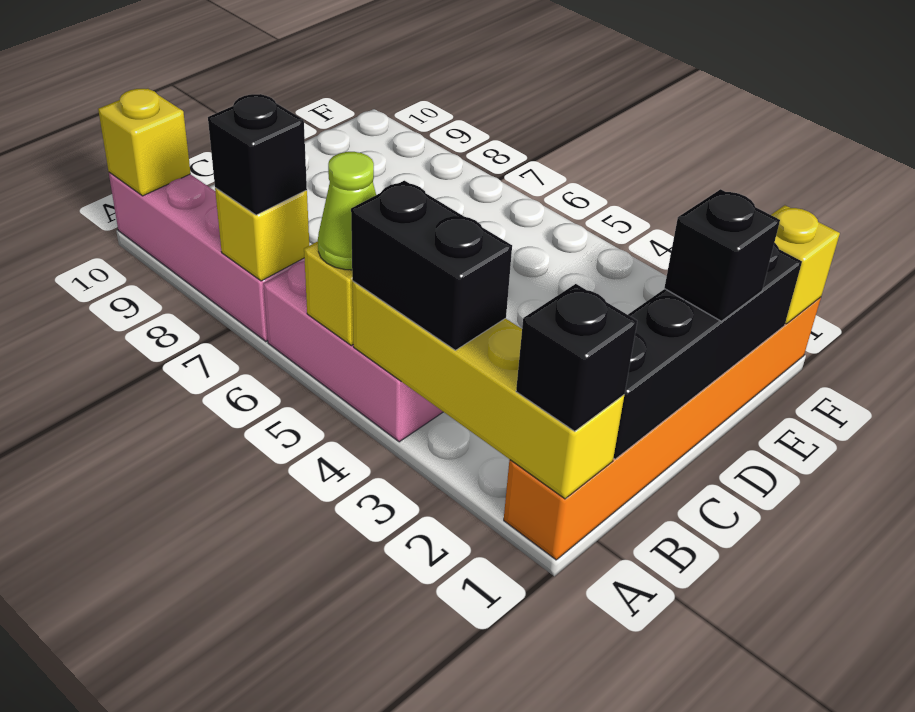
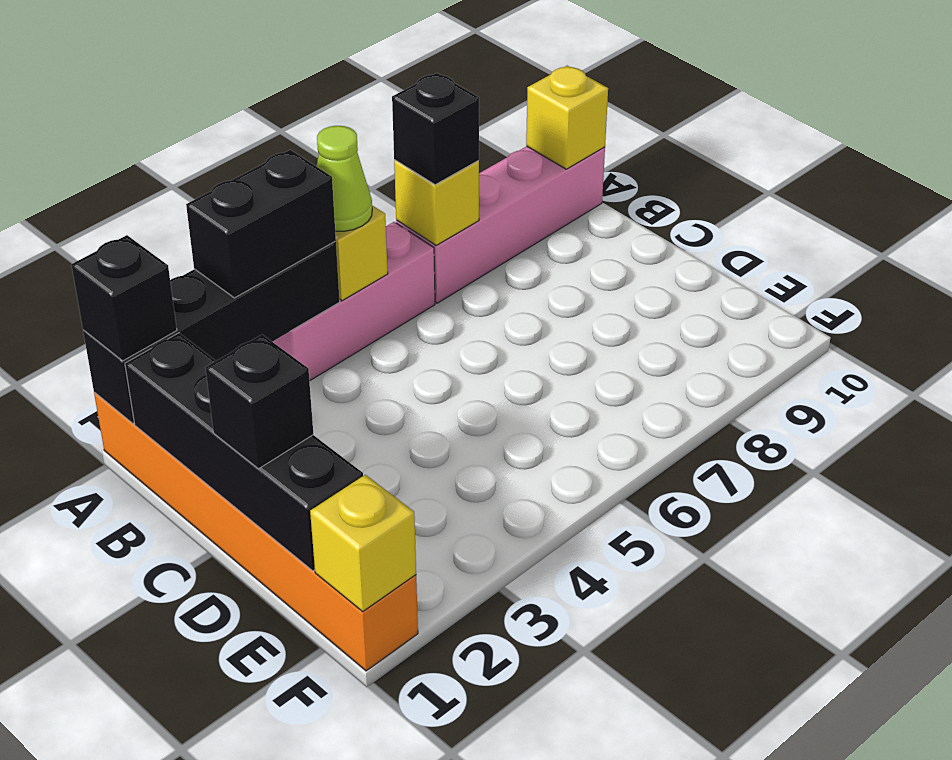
yellow brick A1:A4 level 2 -> black brick A1:A4 level 2

